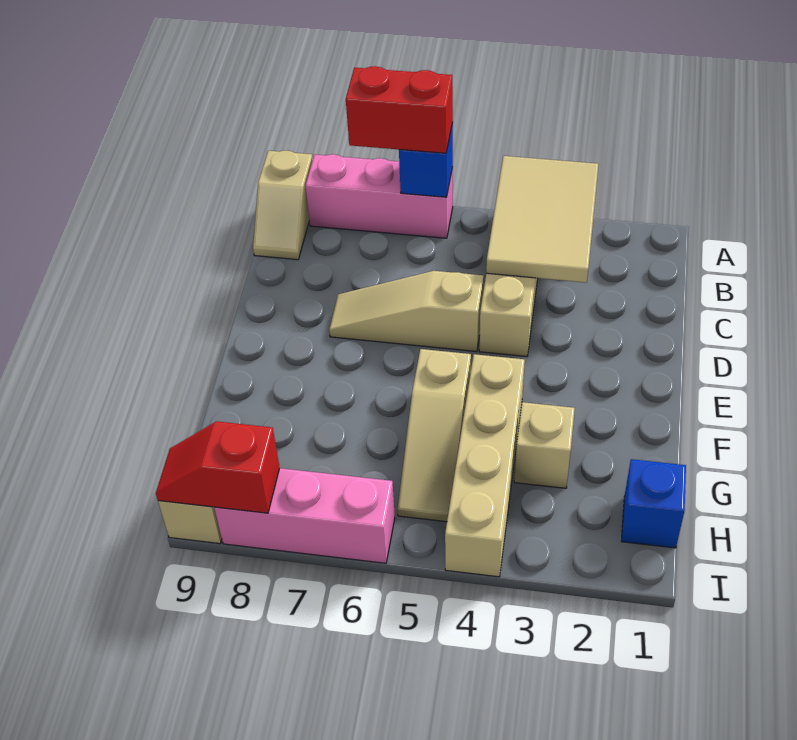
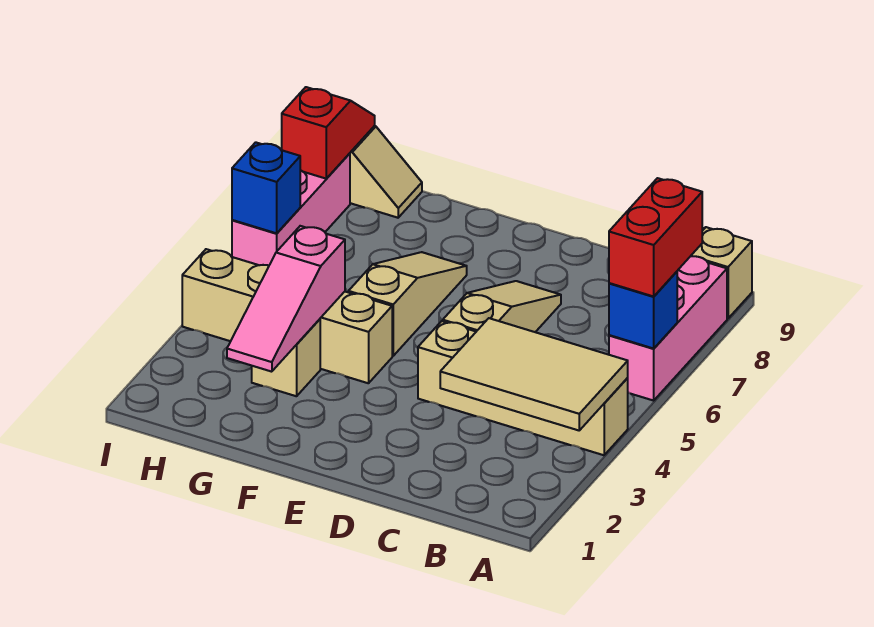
tan slope F5:H5 level 1 top F -> tan slope F5:F7 level 1 top 5
none -> pink slope G2:G4 level 2 top 4
blue brick H1 level 1 -> blue brick I6 level 2

